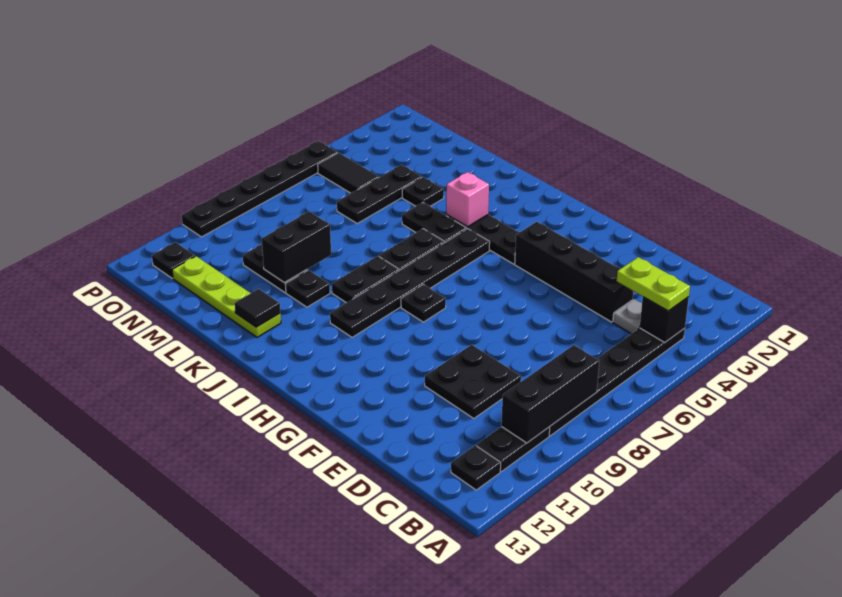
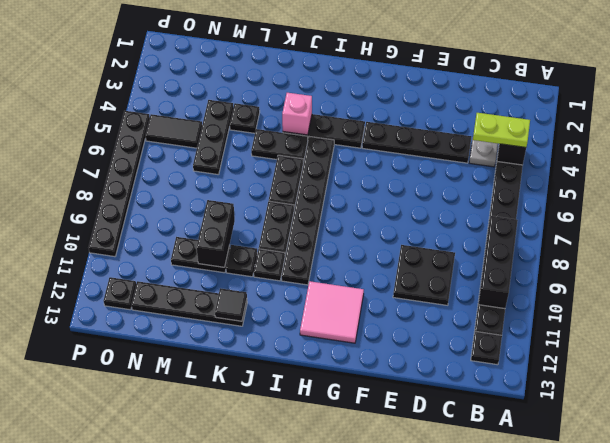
black brick D4:G4 level 1 -> black plate D4:G4 level 1
none -> pink tile G11:H12 level 1
black plate H8 level 1 -> black plate J10 level 1
lime plate K12:N12 level 1 -> black plate K12:N12 level 1

